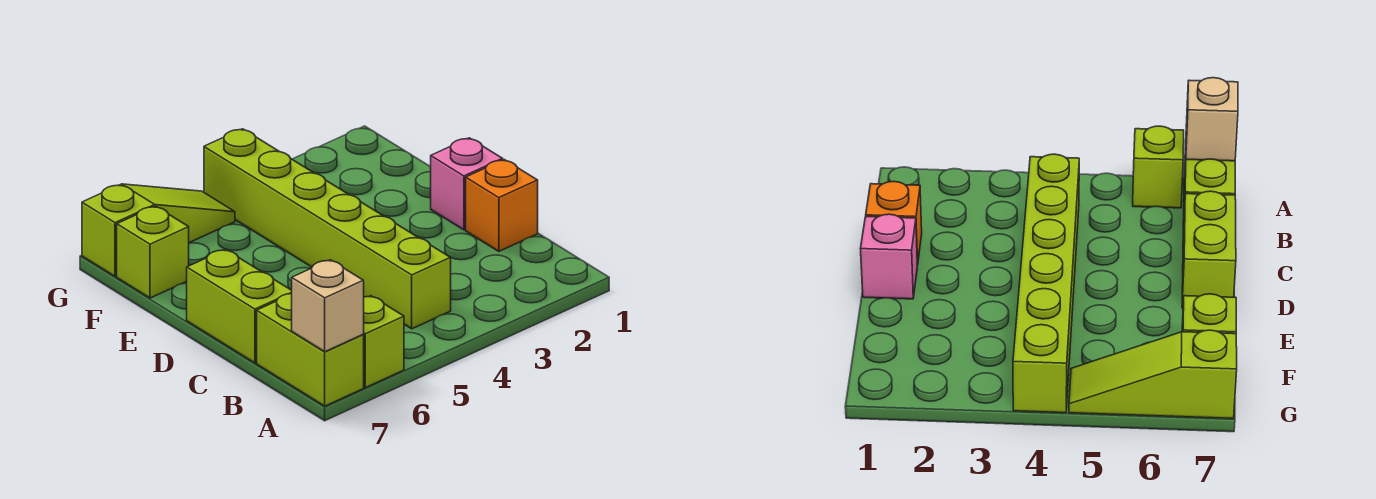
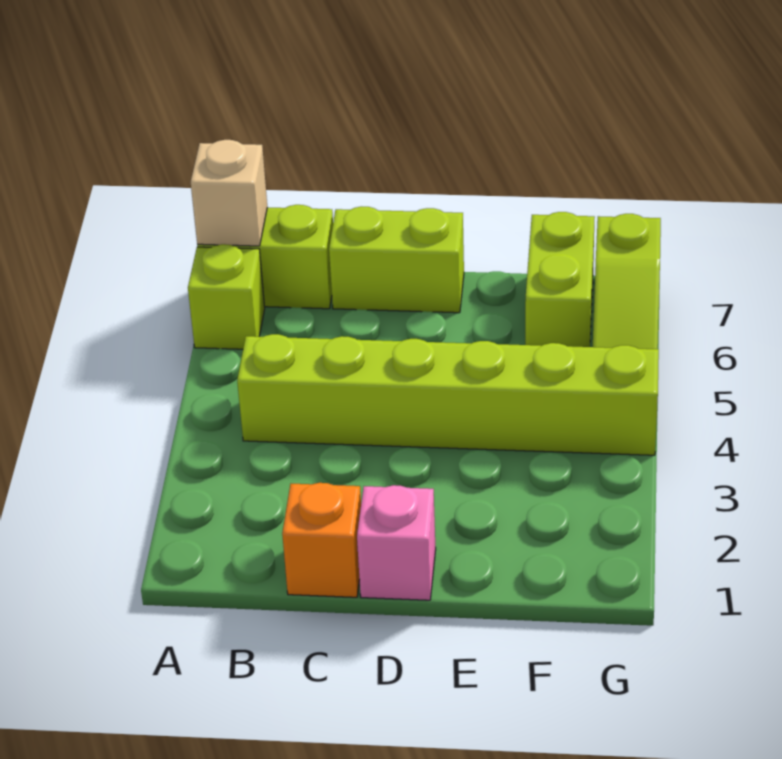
lime brick F7 level 1 -> lime brick F6:F7 level 1

